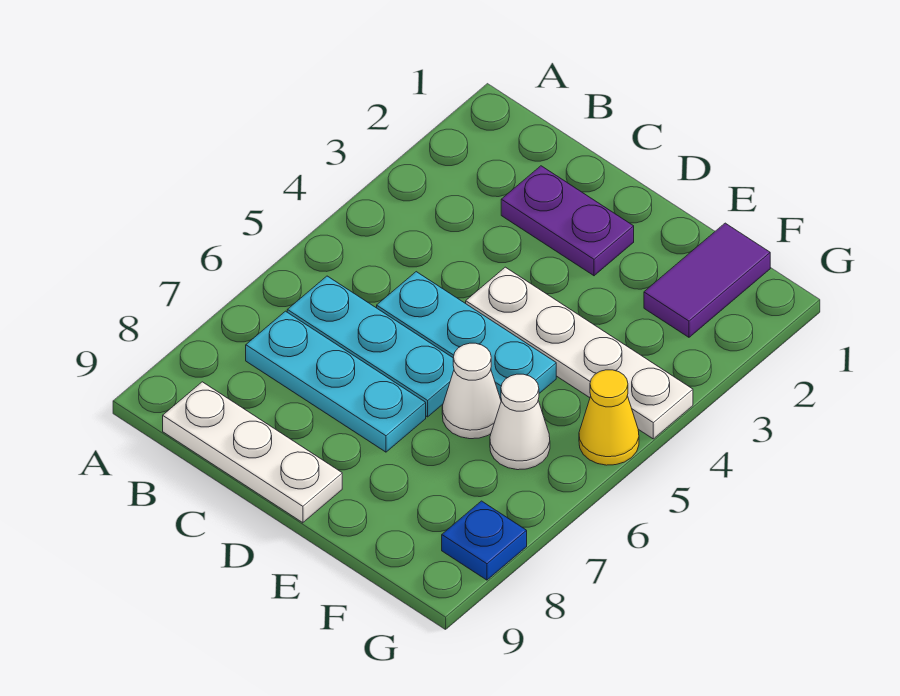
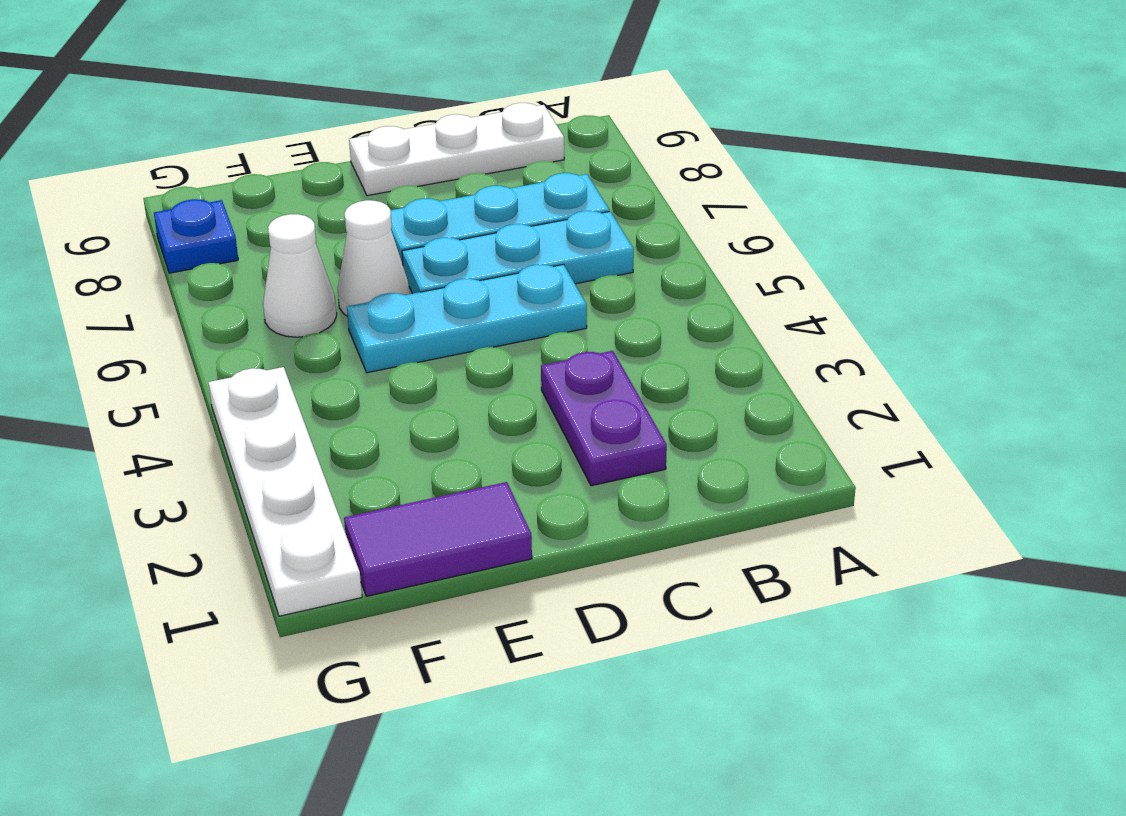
purple plate C2:D2 level 1 -> purple plate C2:C3 level 1
white plate D4:G4 level 1 -> white plate G1:G4 level 1
purple tile F1:F2 level 1 -> purple tile E1:F1 level 1
yellow cone G5 level 1 -> none

